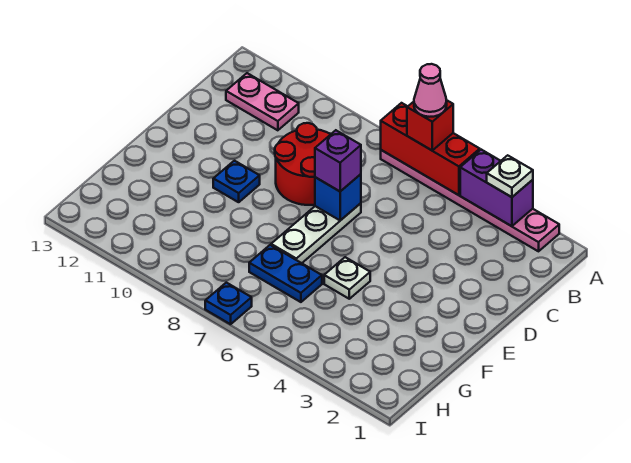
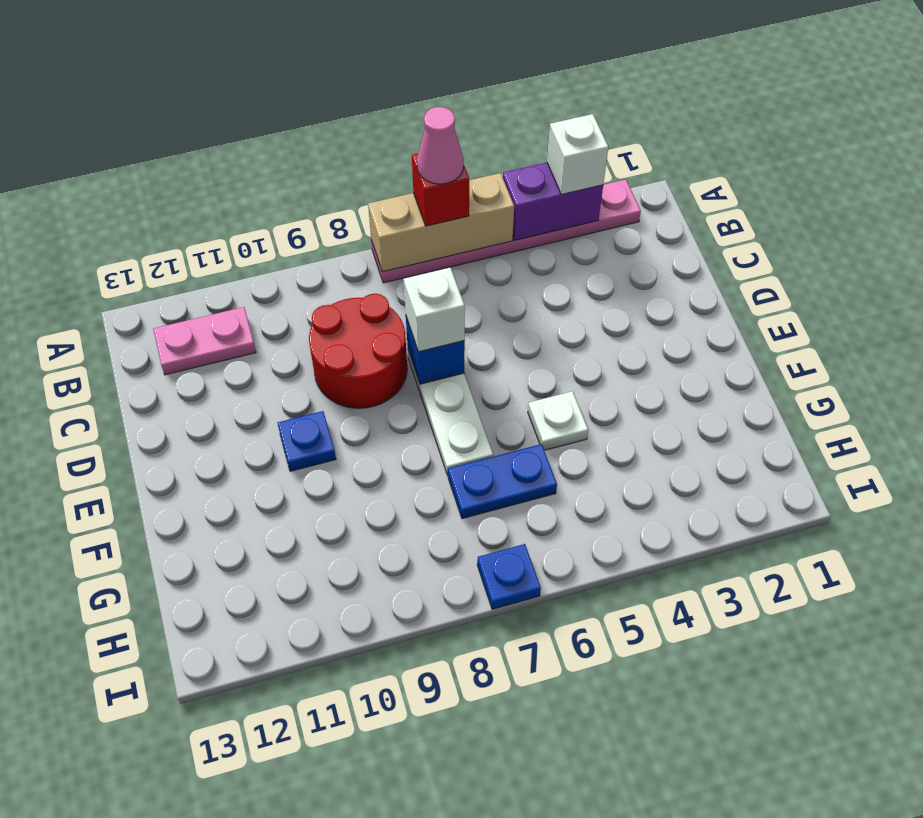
white plate A3 level 3 -> white brick A3 level 3
red brick A5:A7 level 2 -> tan brick A5:A7 level 2
purple brick D7 level 3 -> white brick D7 level 3

